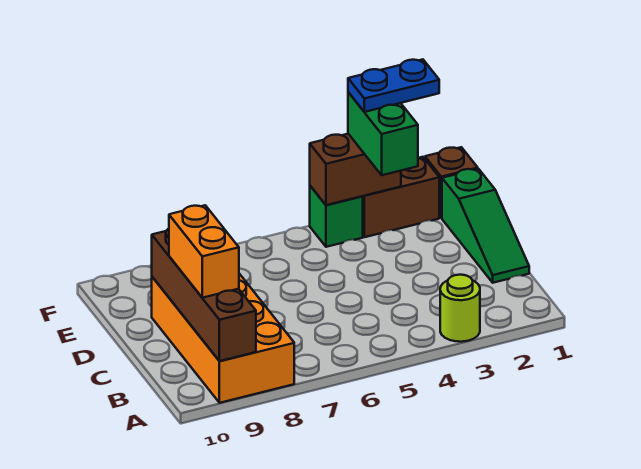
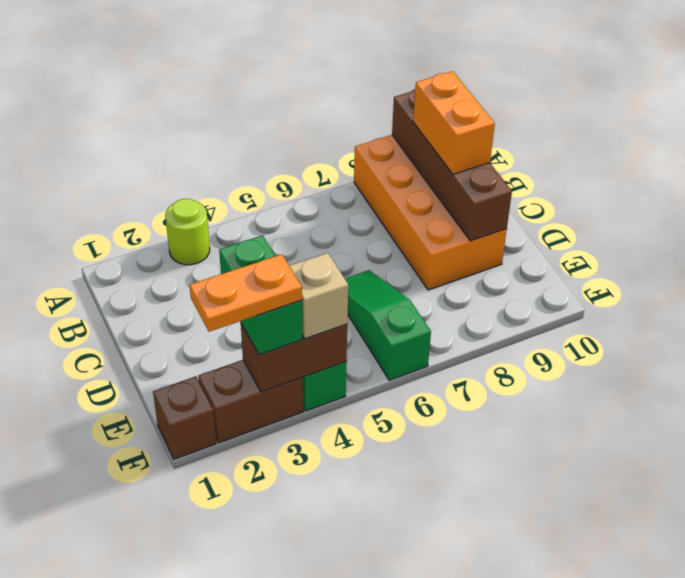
green slope C1:E1 level 1 top E -> green slope D6:F6 level 1 top F
blue plate F2:F3 level 4 -> orange plate F2:F3 level 4
none -> tan brick F4 level 3

